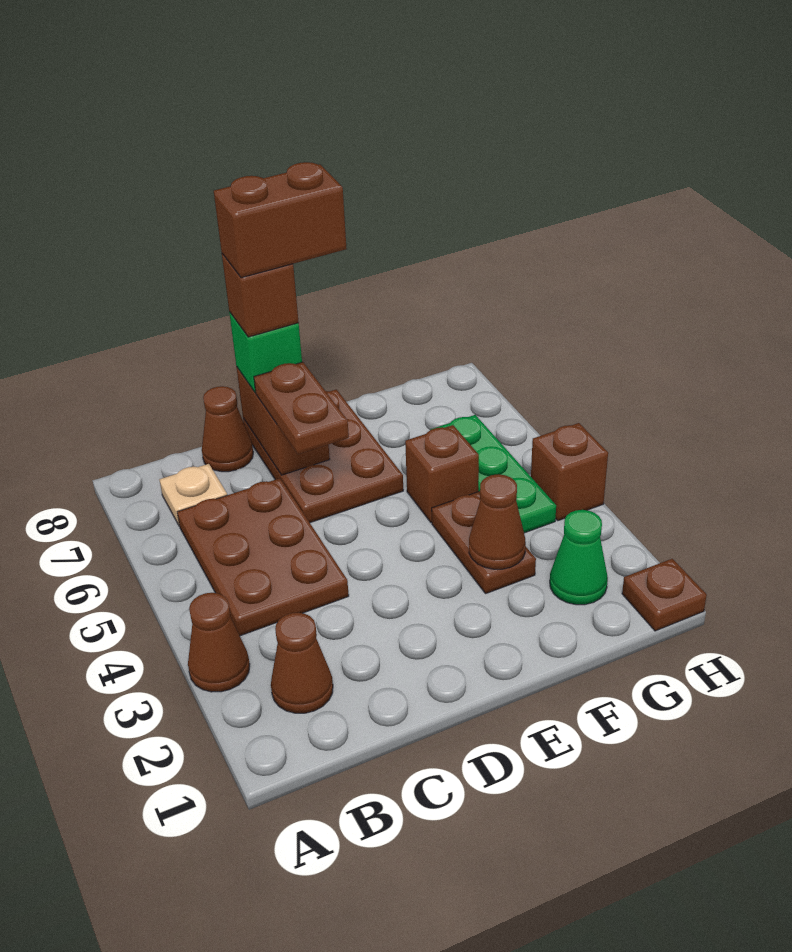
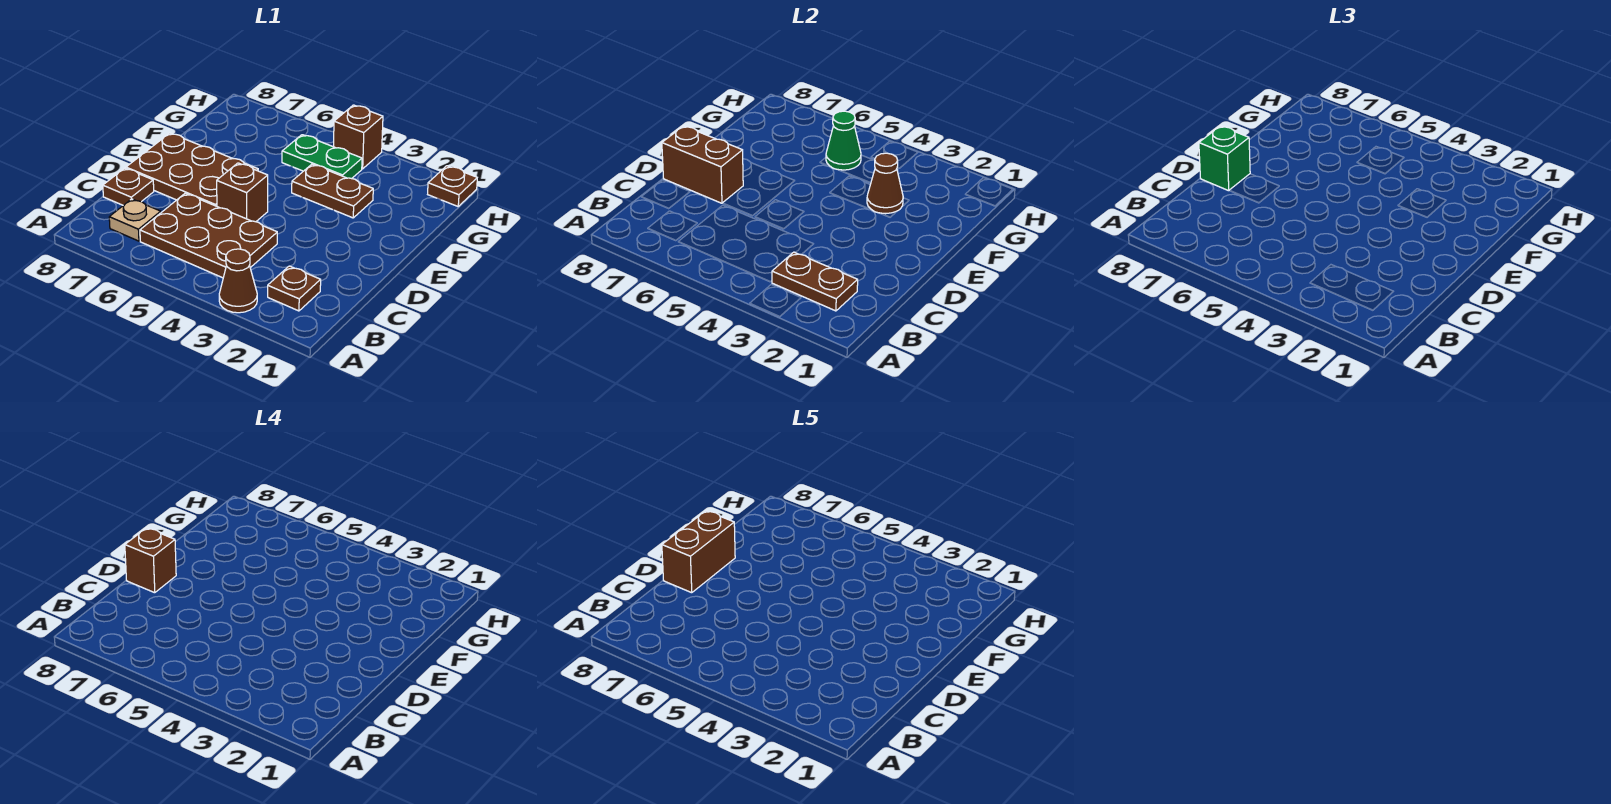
brown cone B2 level 1 -> brown plate B2 level 1
brown cone C8 level 1 -> brown plate C8 level 1
brown plate D6:D7 level 3 -> brown plate B2:B3 level 2
brown brick F5 level 1 -> brown brick D5 level 1
green cone G2 level 1 -> green cone G5 level 2
green plate G4:G6 level 1 -> green plate G4:G5 level 1

